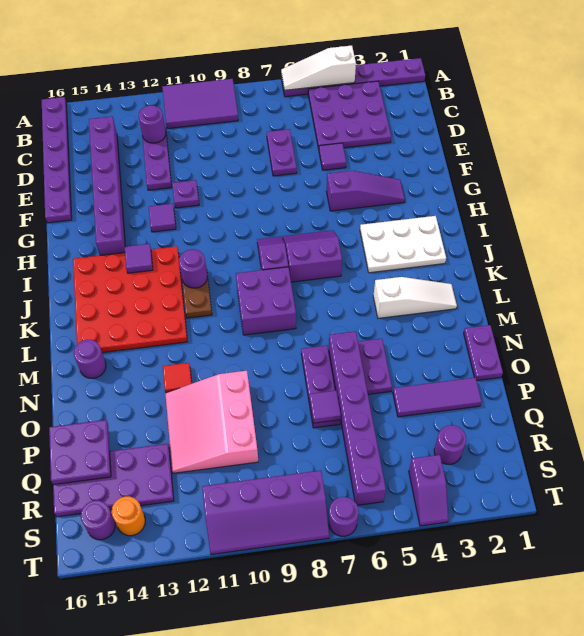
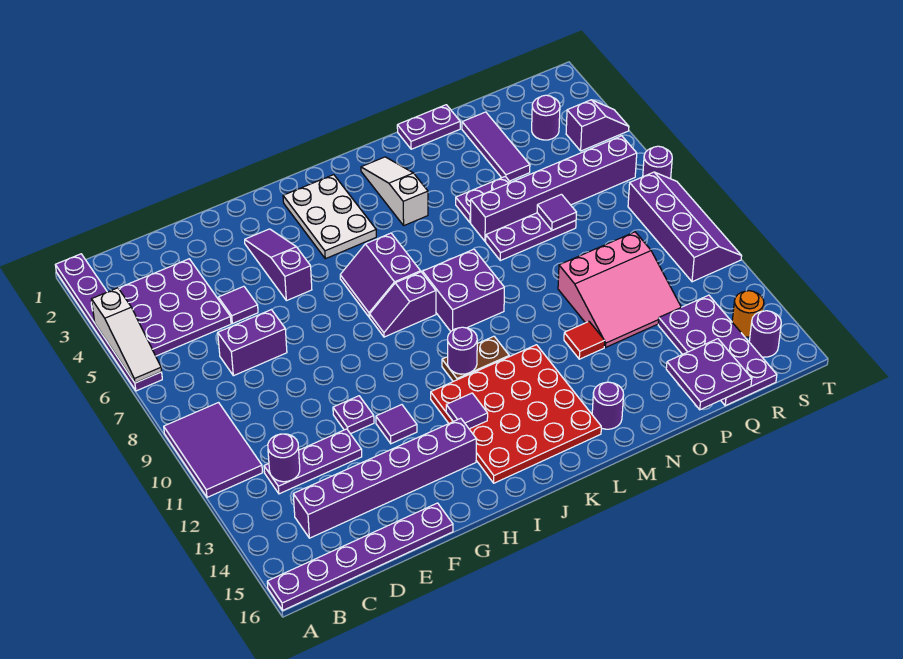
purple plate D7:E7 level 1 -> purple brick D7:E7 level 1

